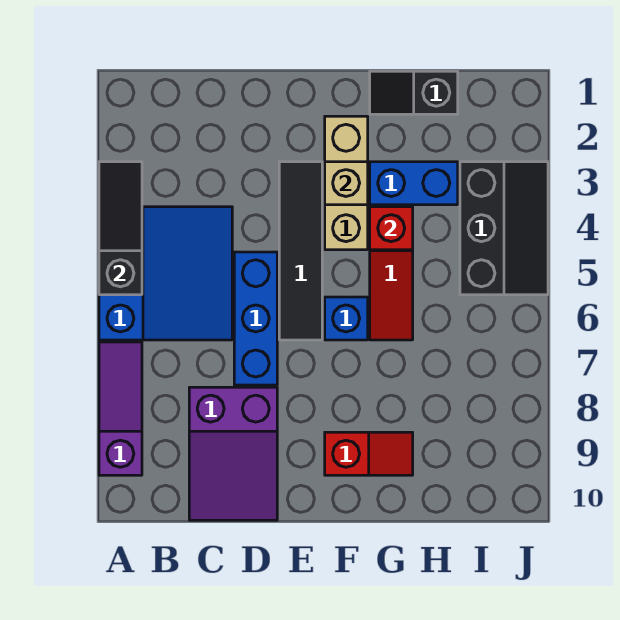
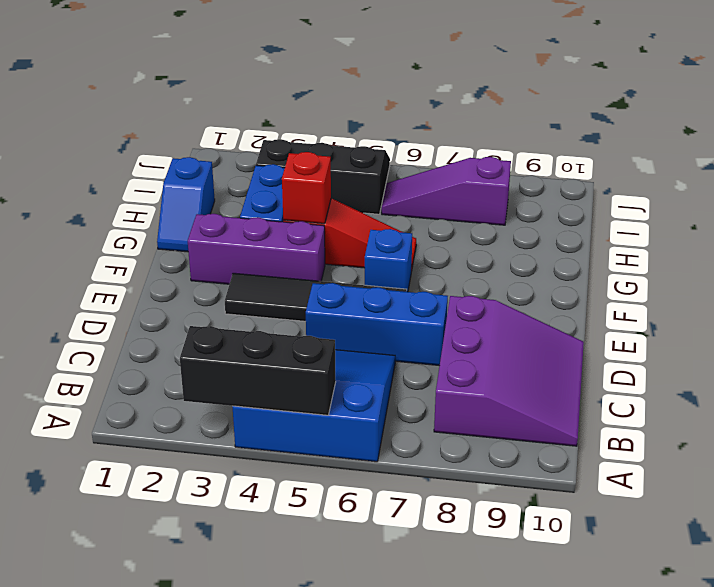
black slope A3:A5 level 2 top 5 -> black brick A3:A5 level 2
purple slope A7:A9 level 1 top 9 -> purple slope I6:I8 level 1 top 8
purple slope C8:D10 level 1 top 8 -> purple slope B8:D10 level 1 top 8
tan brick F2:F4 level 1 -> purple brick F2:F4 level 1
tan brick F3 level 2 -> none
red slope F9:G9 level 1 top F -> none
black slope G1:H1 level 1 top H -> blue slope G1:H1 level 1 top H

